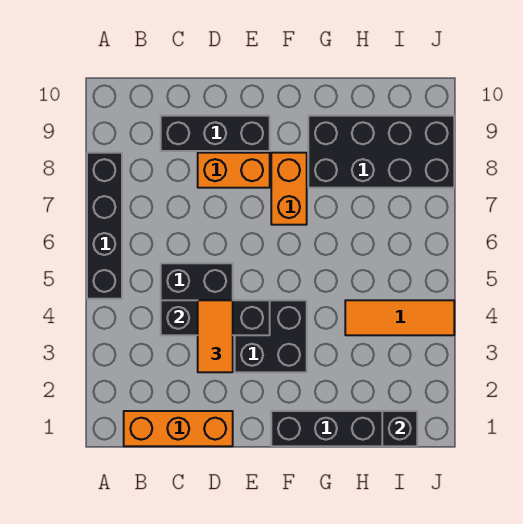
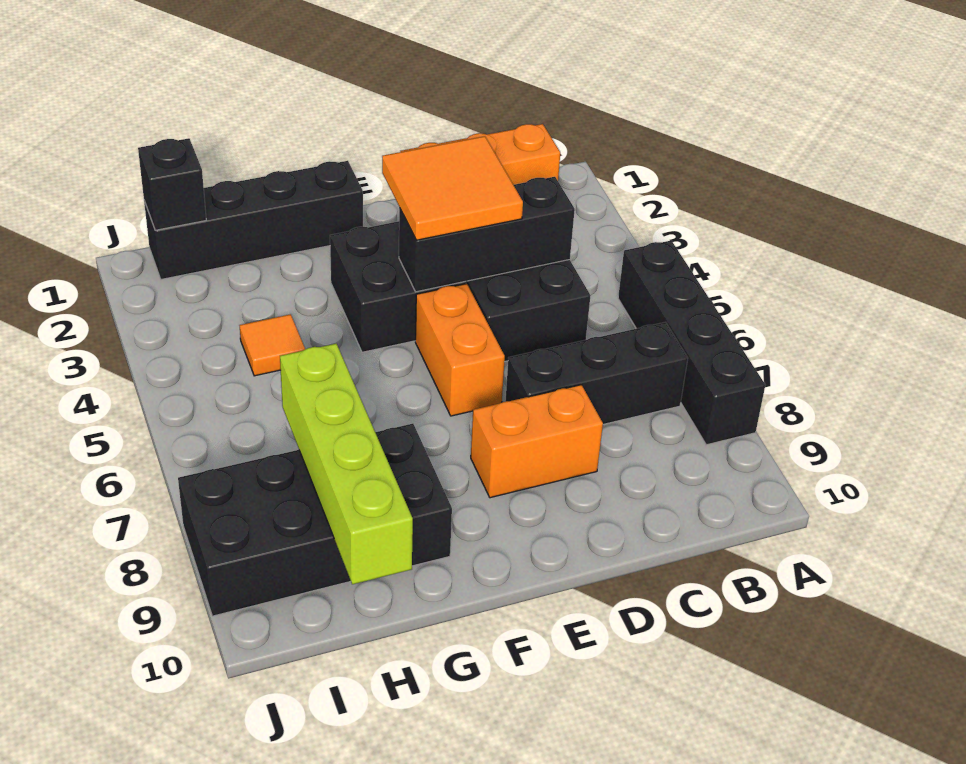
black brick C9:E9 level 1 -> black brick B7:D7 level 1
orange tile D3:D4 level 3 -> orange tile D3:E4 level 3
orange brick F7:F8 level 1 -> orange brick E5:E6 level 1
orange tile H4:J4 level 1 -> orange tile H4 level 1
none -> lime brick H7:H10 level 2

